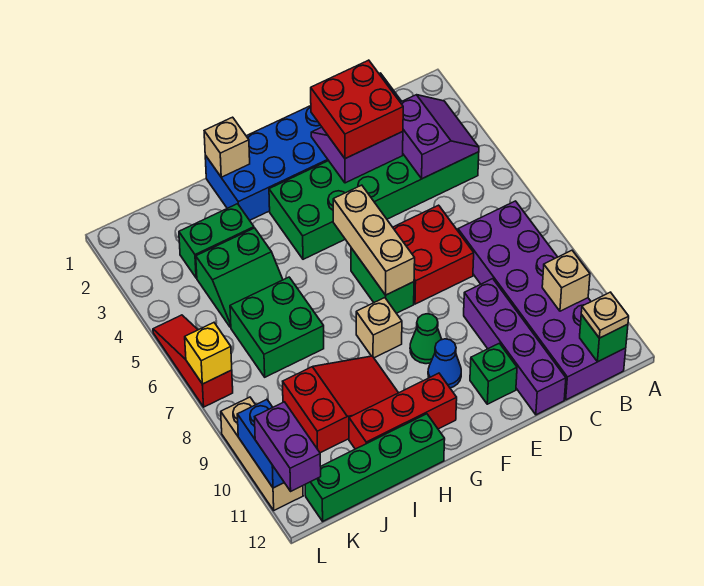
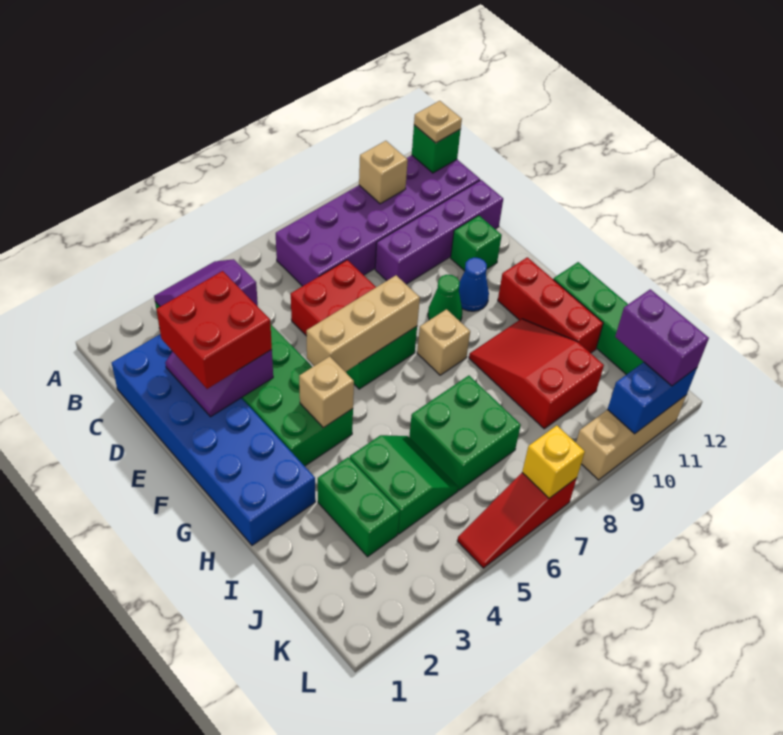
tan brick H1 level 2 -> tan brick G4 level 2
purple brick L11:L12 level 3 -> purple brick K11:L11 level 3

